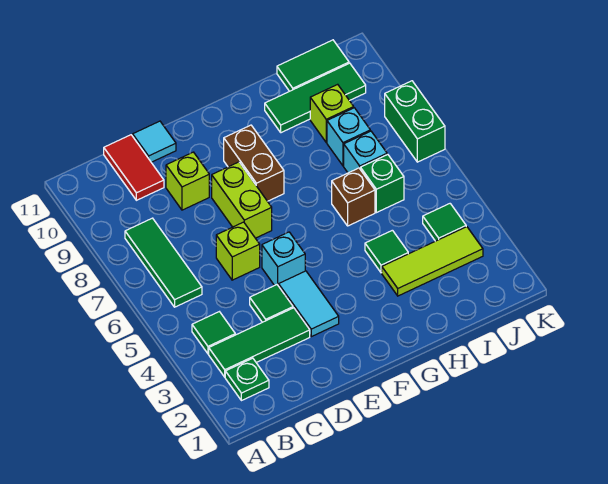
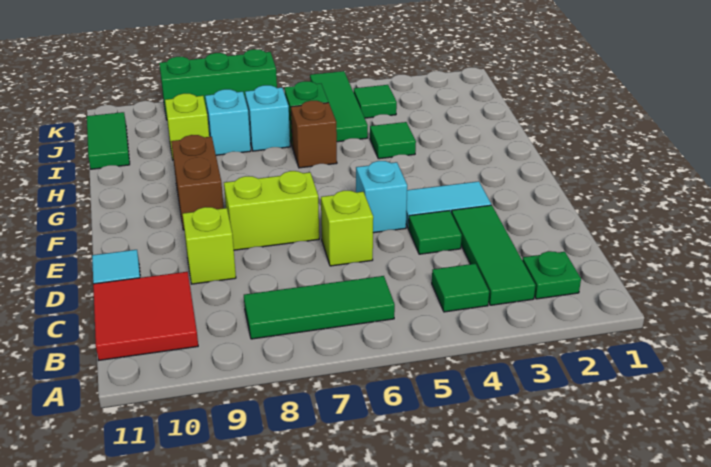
red tile C10:C11 level 1 -> red tile B10:C11 level 1
brown brick F8:F9 level 1 -> brown brick F9:G9 level 1
lime tile H3:J3 level 1 -> none
green tile H10:J10 level 1 -> green tile I5:K5 level 1
green brick K7:K8 level 1 -> green brick K7:K9 level 1

